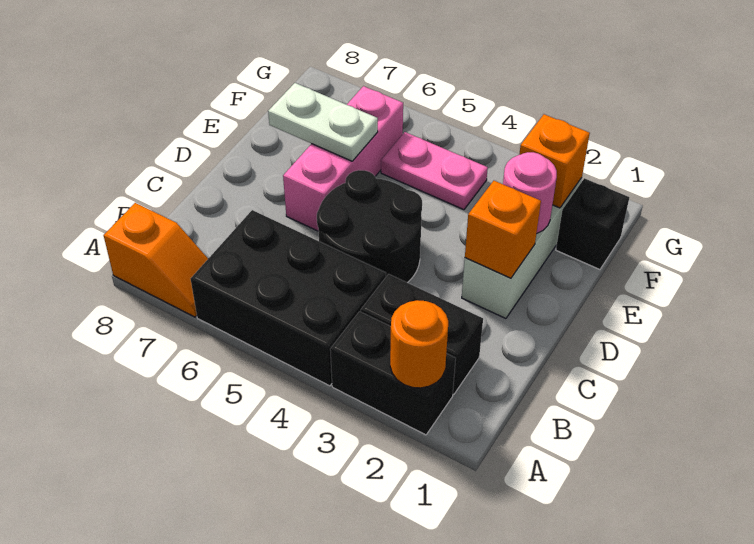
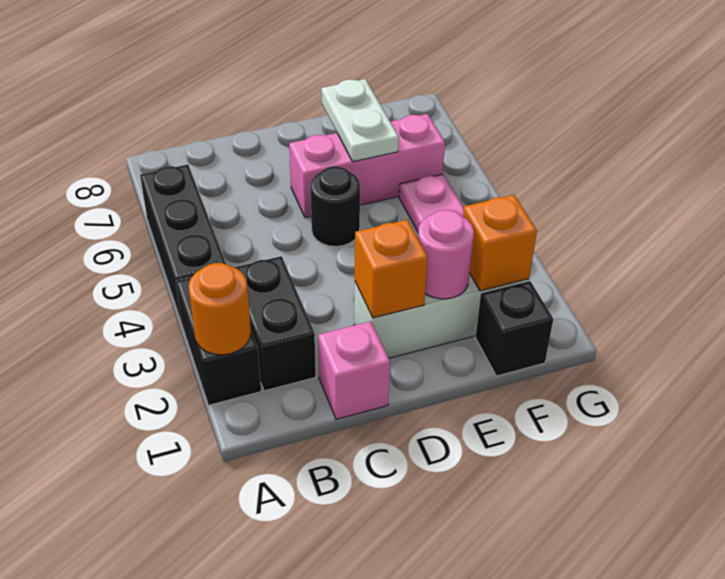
black brick A4:B6 level 1 -> black brick A4:A6 level 1
orange slope A7:A8 level 1 top 8 -> none
none -> pink brick C1 level 1
black round brick C4:D5 level 1 -> black round brick D5 level 1

